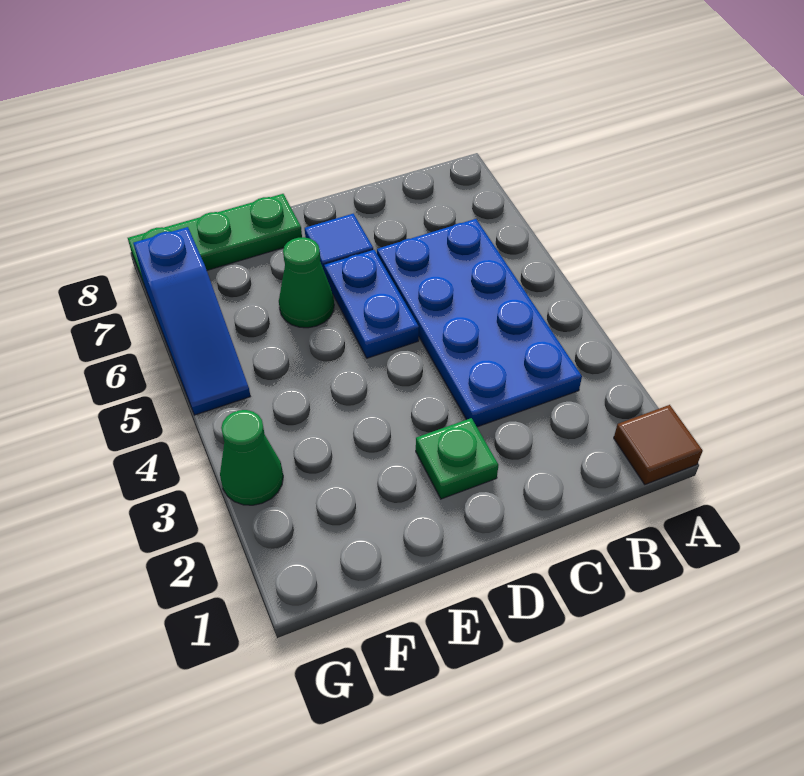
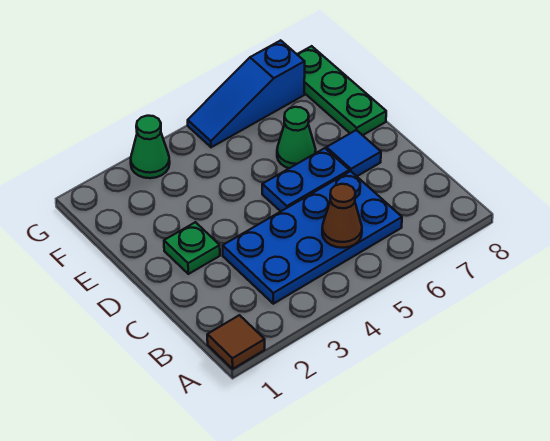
none -> brown cone B5 level 2

